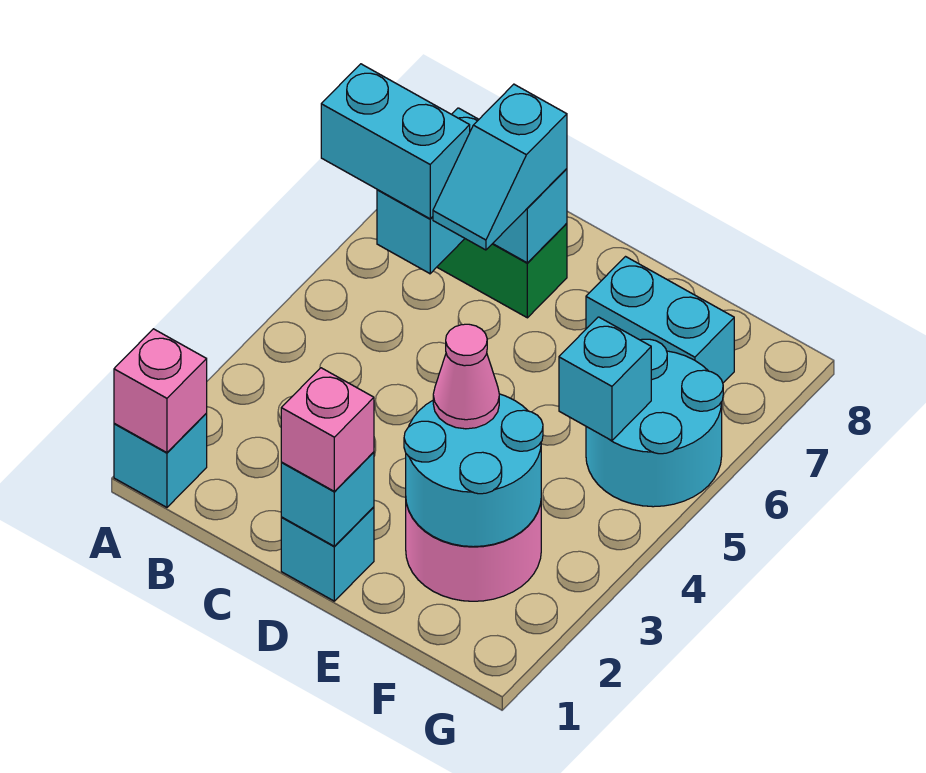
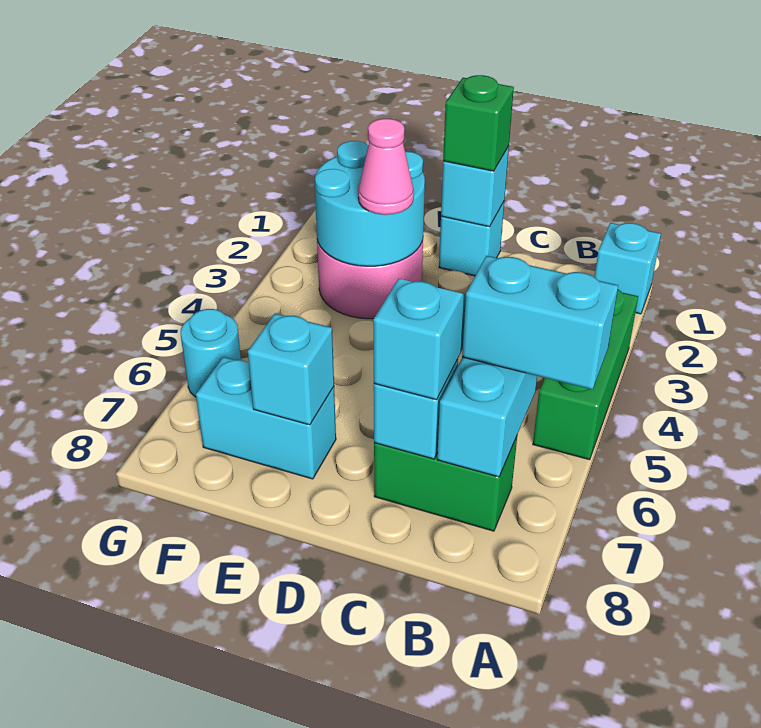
pink brick A1 level 2 -> none
none -> green brick A3:A5 level 1
pink brick D1 level 3 -> green brick D1 level 3
cyan round brick F5:G6 level 1 -> cyan round brick G6 level 1
cyan brick F5 level 2 -> cyan brick E7 level 2

